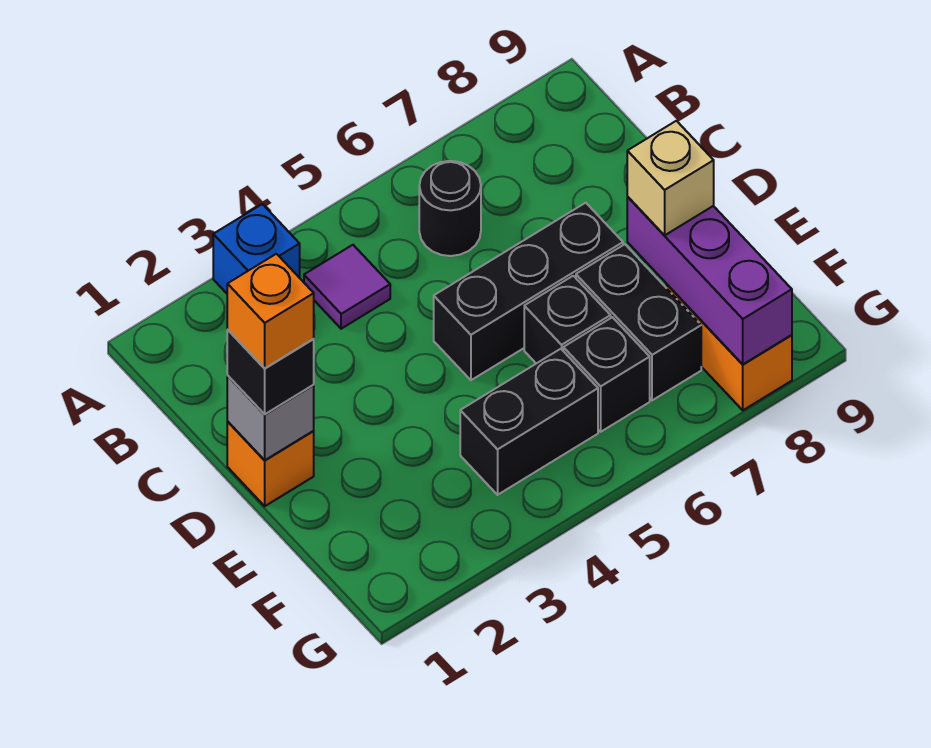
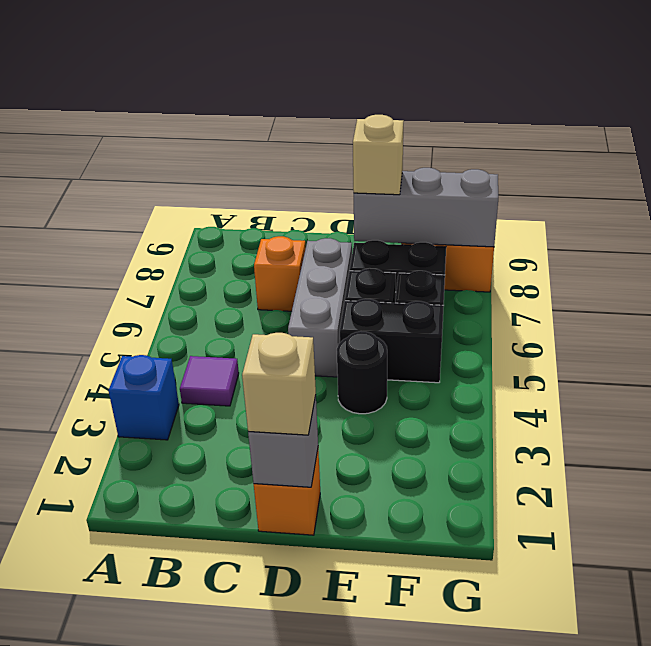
black round brick B6 level 1 -> black round brick E4 level 1
black brick D1 level 3 -> tan brick D1 level 3
orange brick D1 level 4 -> orange brick C7 level 1
black brick D5:D7 level 1 -> grey brick D5:D7 level 1
purple brick E8:G8 level 2 -> grey brick E8:G8 level 2
black brick F4:F5 level 1 -> black brick E5:F5 level 1

